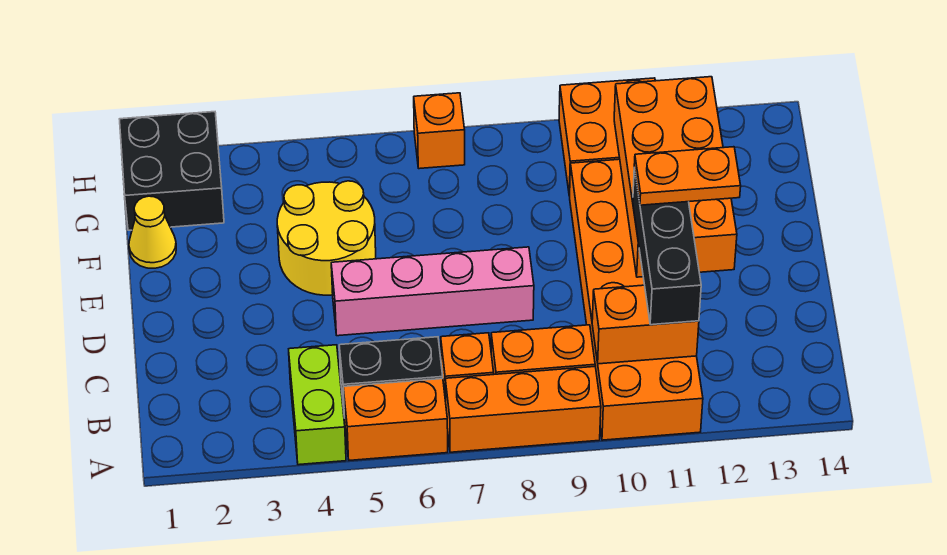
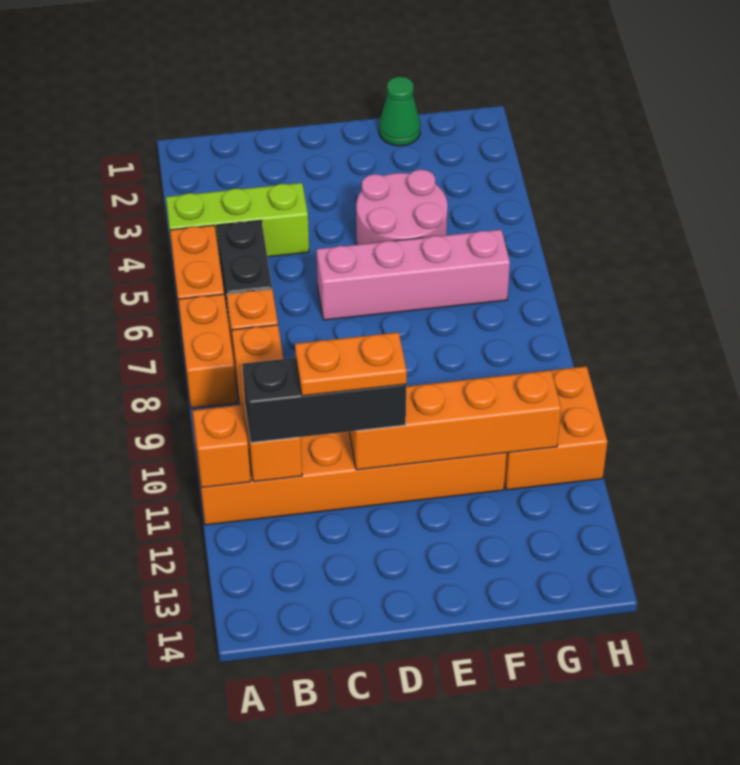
lime brick A4:B4 level 1 -> lime brick A4:C4 level 1
orange brick A7:A9 level 1 -> orange brick A7:A8 level 1
pink brick D5:D8 level 1 -> pink brick D6:G6 level 1
orange brick D11:G12 level 2 -> orange brick D11:G11 level 2
orange plate D11:D12 level 4 -> orange plate C11:D11 level 4
yellow round brick E4:F5 level 1 -> pink round brick E4:F5 level 1
yellow cone F1 level 1 -> green cone F1 level 1
black brick G1:H2 level 1 -> none
orange brick H7 level 1 -> orange brick A11 level 2

